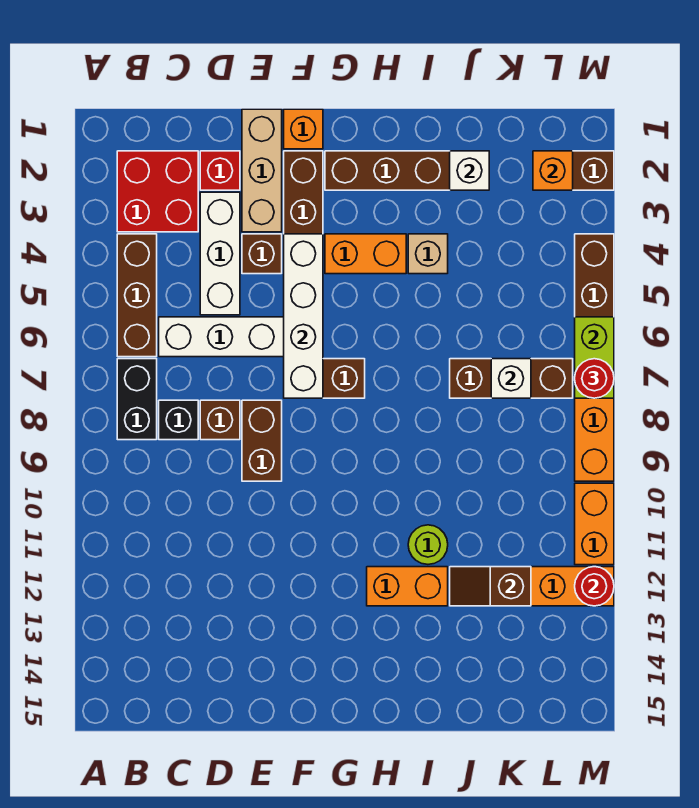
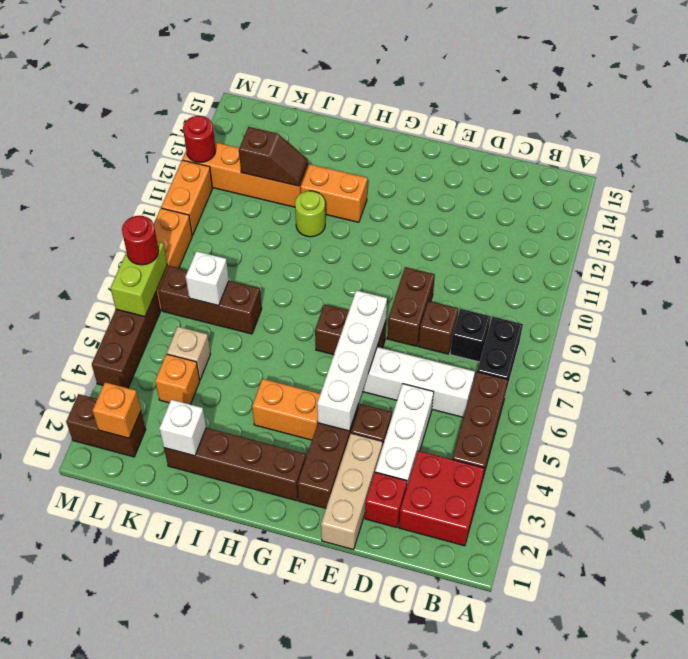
orange brick F1 level 1 -> orange brick K4 level 1
tan brick I4 level 1 -> tan brick K5 level 1

